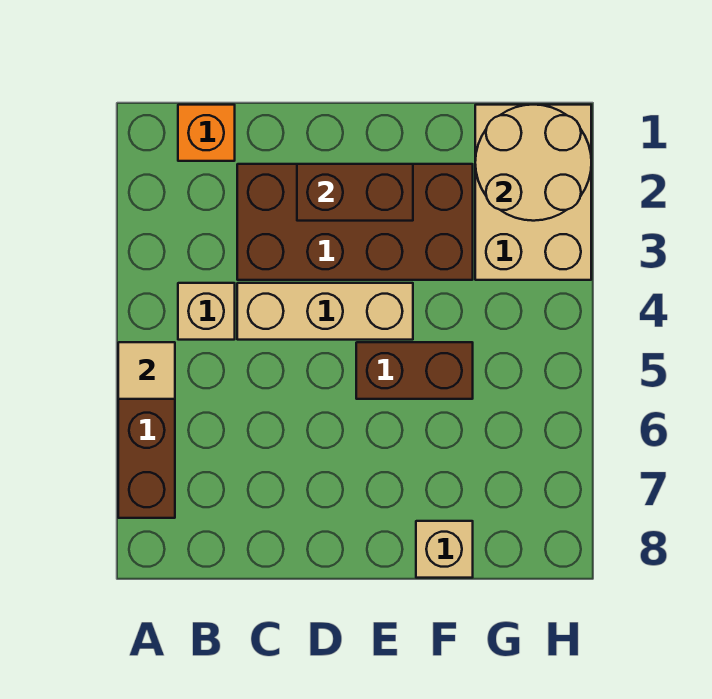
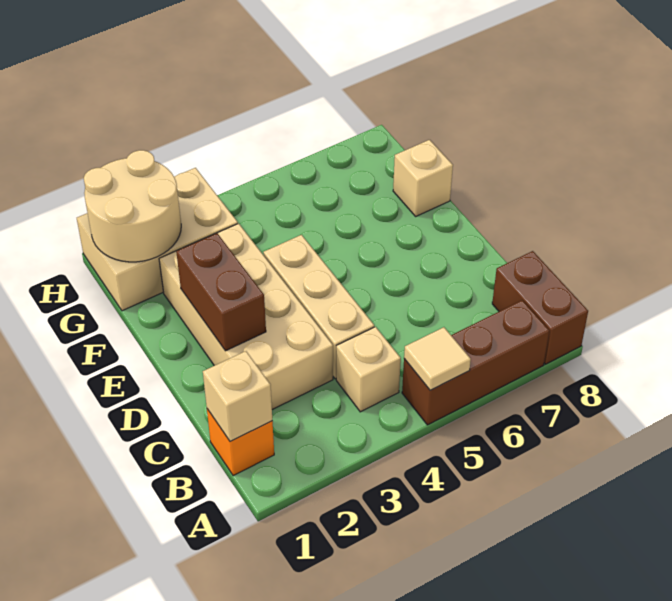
none -> tan brick B1 level 2
brown brick C2:F3 level 1 -> tan brick C2:F3 level 1
brown brick E5:F5 level 1 -> brown brick A8:B8 level 1

